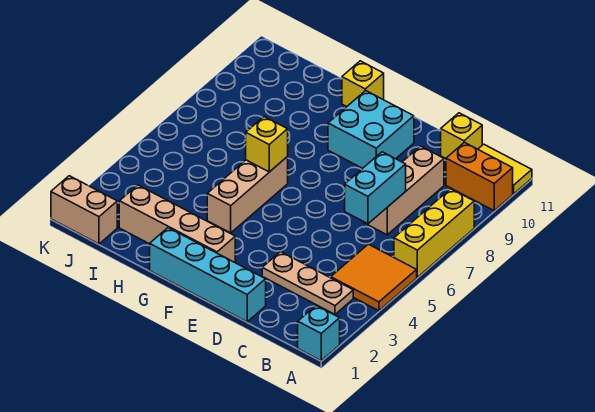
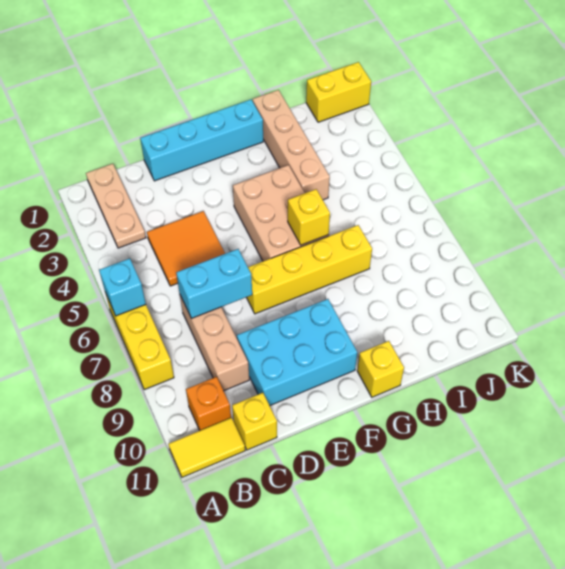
cyan brick A1 level 1 -> cyan brick A6 level 2
orange tile A4:B5 level 1 -> orange tile C4:D5 level 1
orange brick A10:B10 level 1 -> orange brick B10 level 1
tan plate B3:D3 level 1 -> tan plate B1:B3 level 1
cyan brick C6:C7 level 2 -> cyan brick C7:D7 level 2
none -> yellow brick E7:H7 level 1
cyan brick E9:F10 level 1 -> cyan brick D9:F10 level 1
tan brick F2:I2 level 1 -> tan brick H1:H4 level 1
tan brick G4:G6 level 1 -> tan brick F4:G6 level 1
tan brick J1:K1 level 1 -> yellow brick J1:K1 level 1

